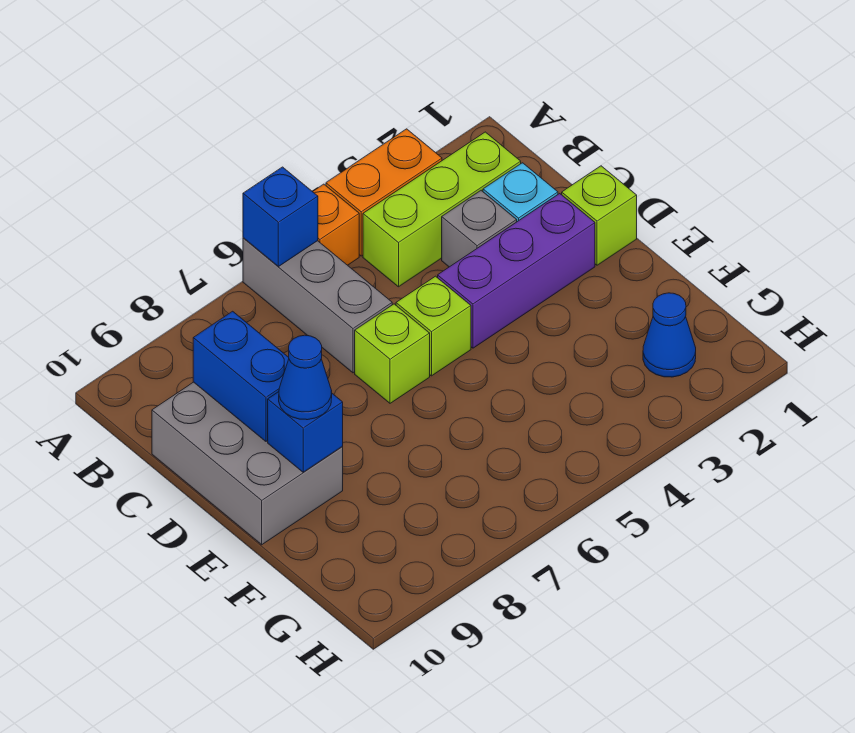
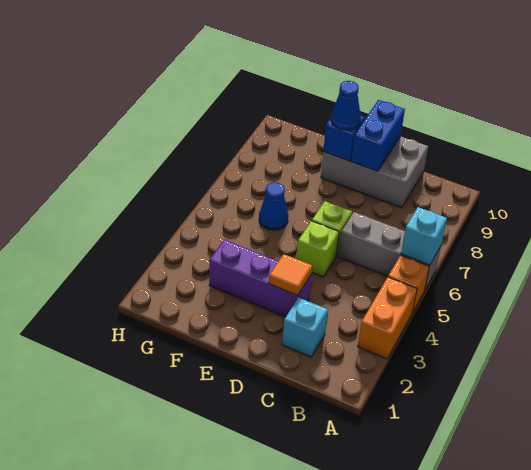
blue brick A6 level 2 -> cyan brick A6 level 2
lime brick B2:B4 level 1 -> none
grey brick C3 level 1 -> none
blue brick C9:D9 level 2 -> blue brick D9:D10 level 2
lime brick D1 level 1 -> none
purple brick D2:D4 level 1 -> purple brick D3:F3 level 1
none -> orange tile D3 level 2
blue cone G2 level 1 -> blue cone F6 level 1

